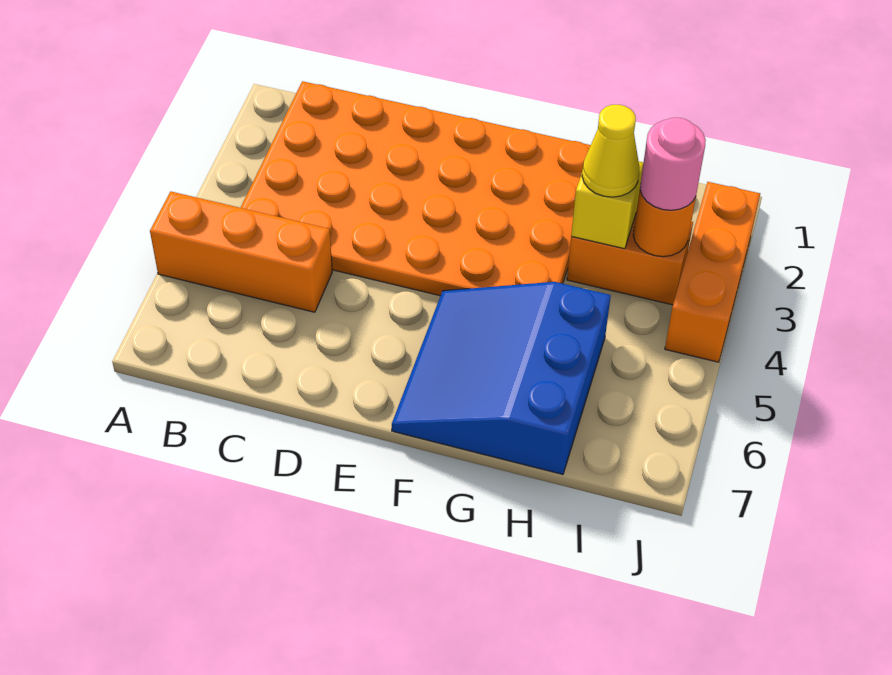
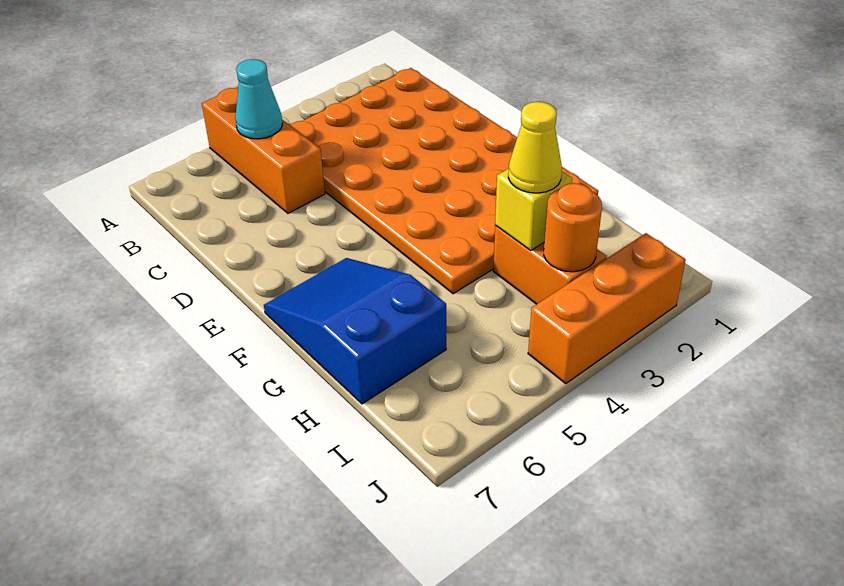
none -> cyan cone B5 level 2
blue slope F5:H7 level 1 top H -> blue slope F6:H7 level 1 top H
pink round brick I3 level 3 -> none

